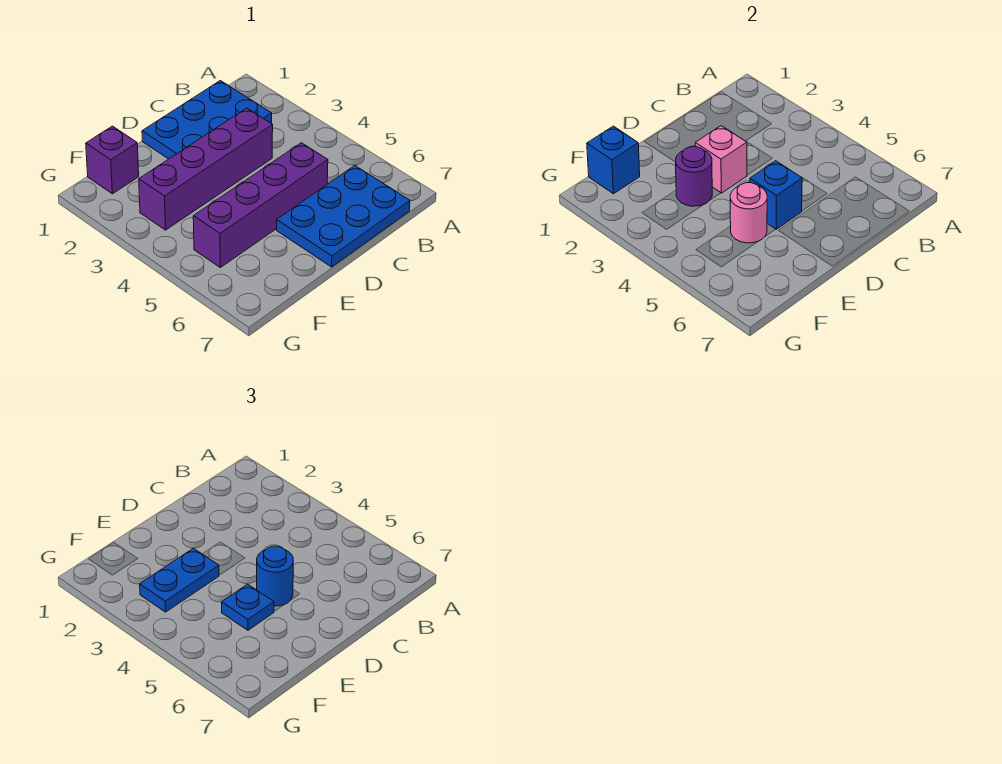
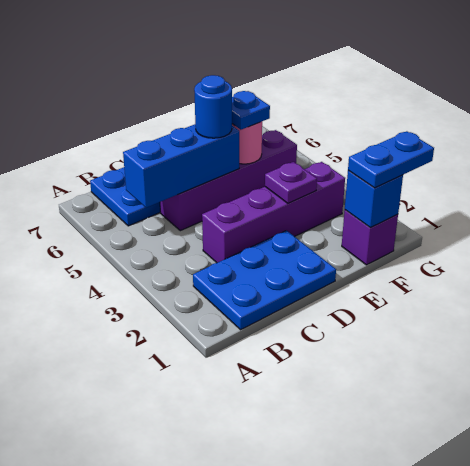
pink brick D3 level 2 -> none
blue brick D5 level 2 -> blue brick B5:D5 level 2
purple round brick E3 level 2 -> purple plate E3 level 2
blue plate E3:F3 level 3 -> blue plate F1:G1 level 3

